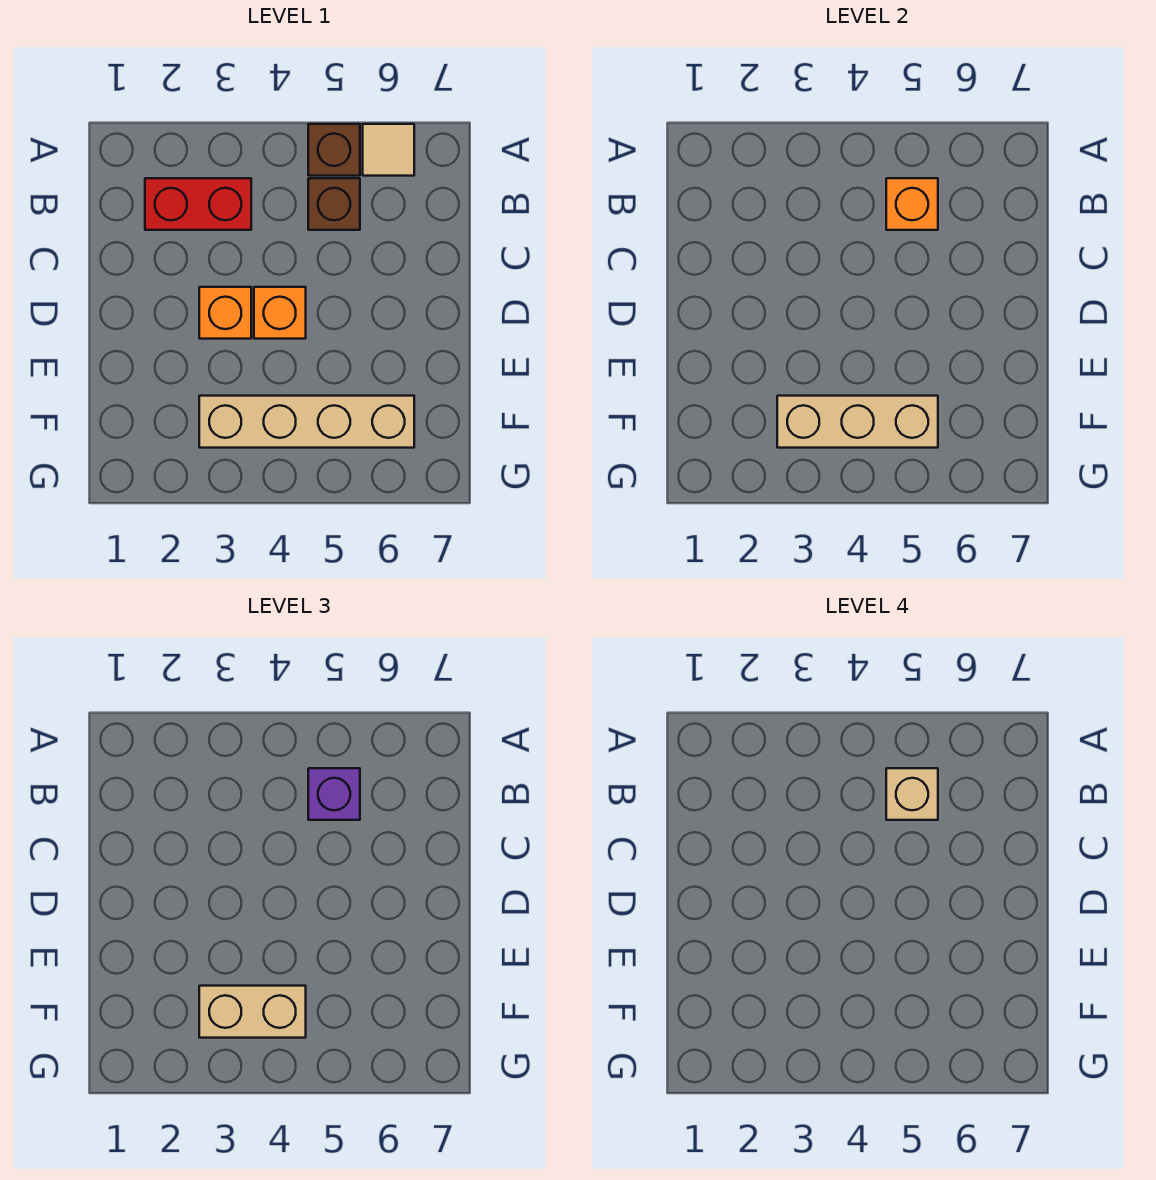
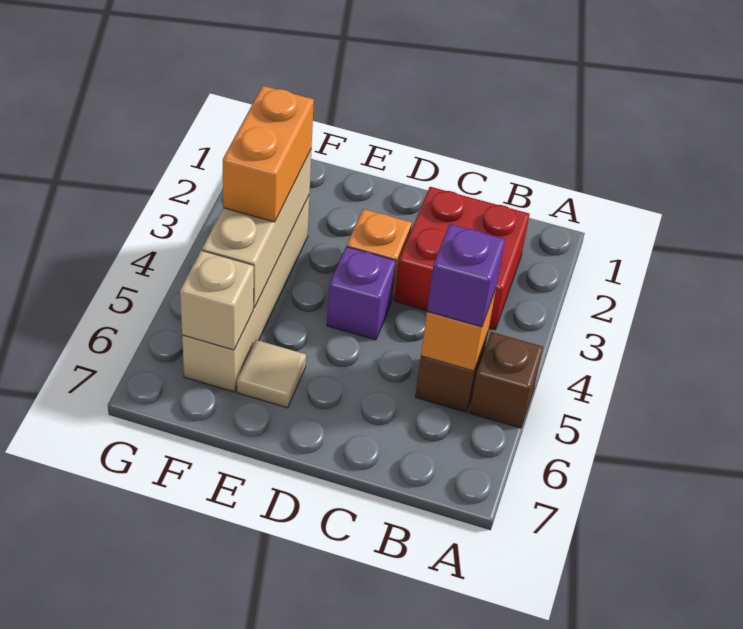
tan tile A6 level 1 -> tan tile E6 level 1
red brick B2:B3 level 1 -> red brick B2:C3 level 1
tan brick B5 level 4 -> tan brick F6 level 2
orange brick D4 level 1 -> purple brick D4 level 1
tan brick F3:F4 level 3 -> orange brick F3:F4 level 3

